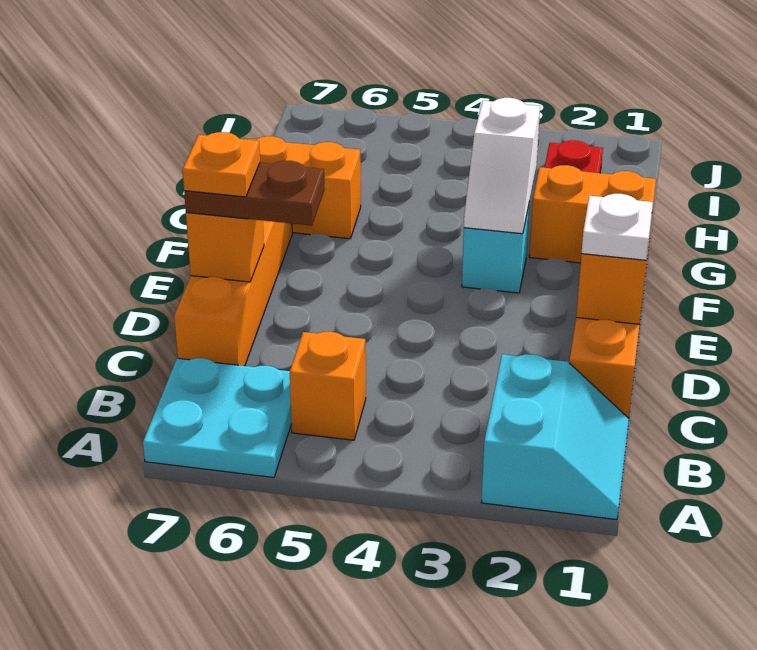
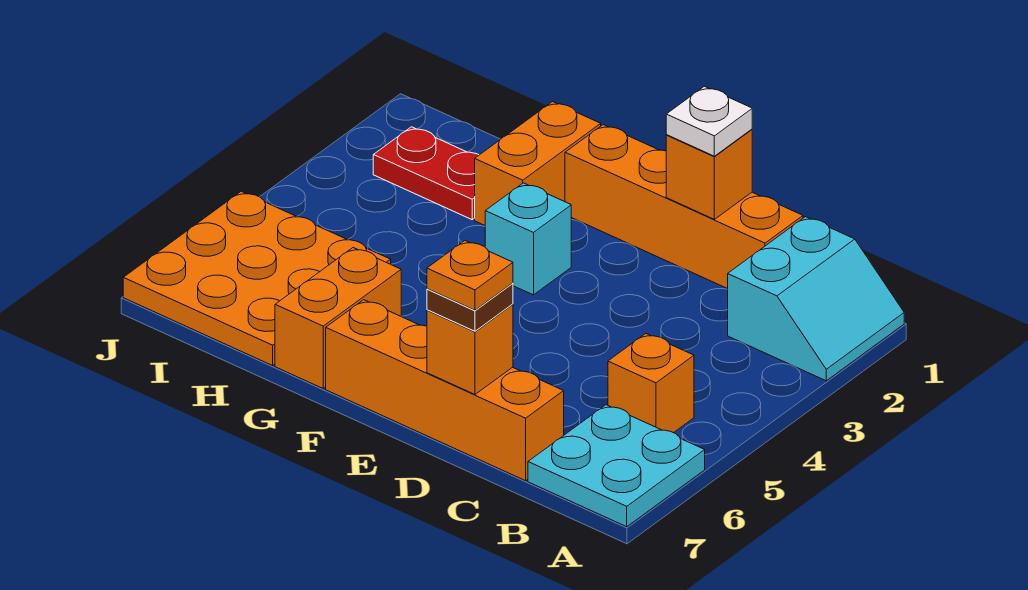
cyan slope A1:B2 level 1 top 2 -> cyan slope A1:B2 level 1 top B
brown plate D6:D7 level 3 -> brown plate D7 level 3
white slope F3:G3 level 2 top G -> none
none -> orange plate H5:J7 level 1

